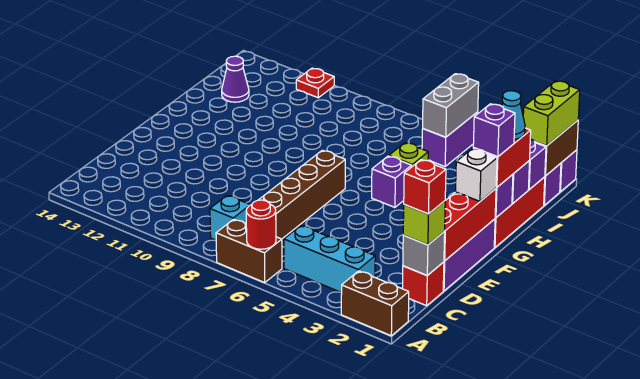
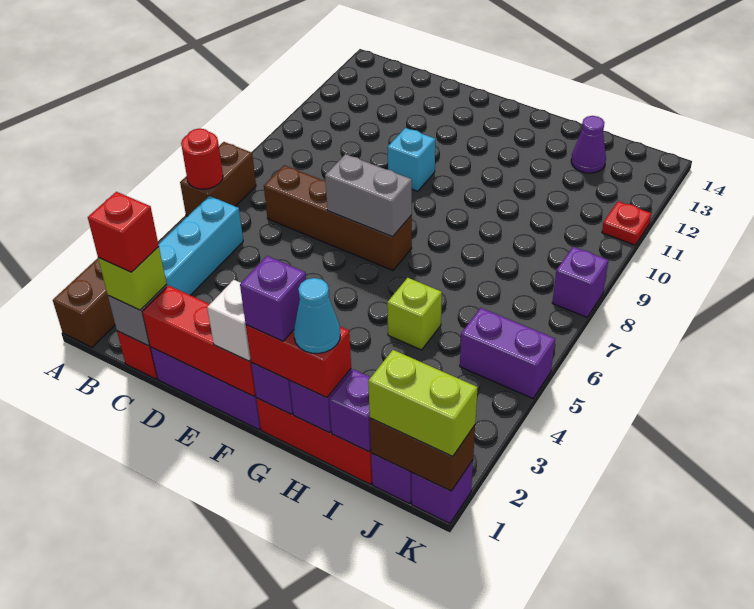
cyan brick B8 level 1 -> cyan brick E10 level 1
purple brick G5 level 1 -> purple brick K8 level 1
grey brick J5:K5 level 2 -> grey brick E7:F7 level 2

